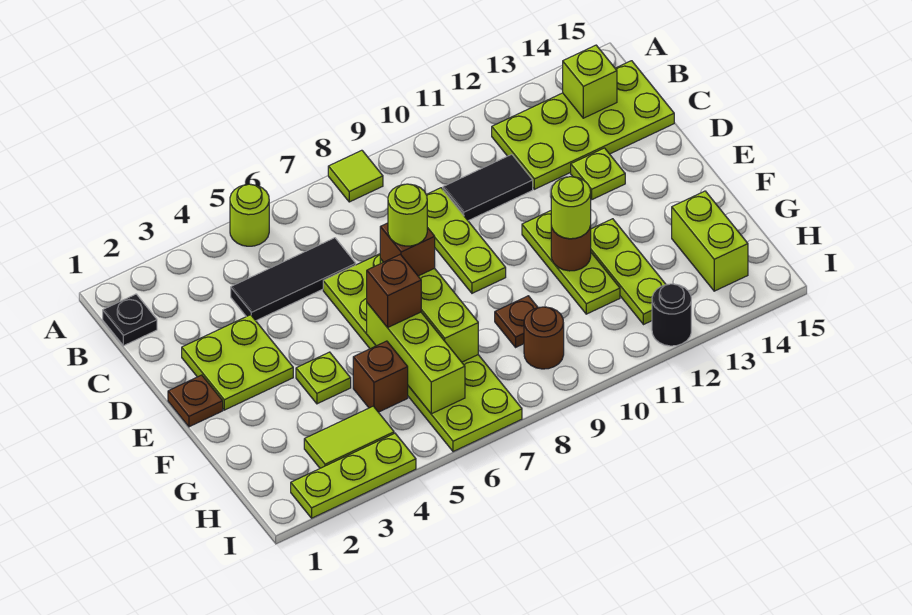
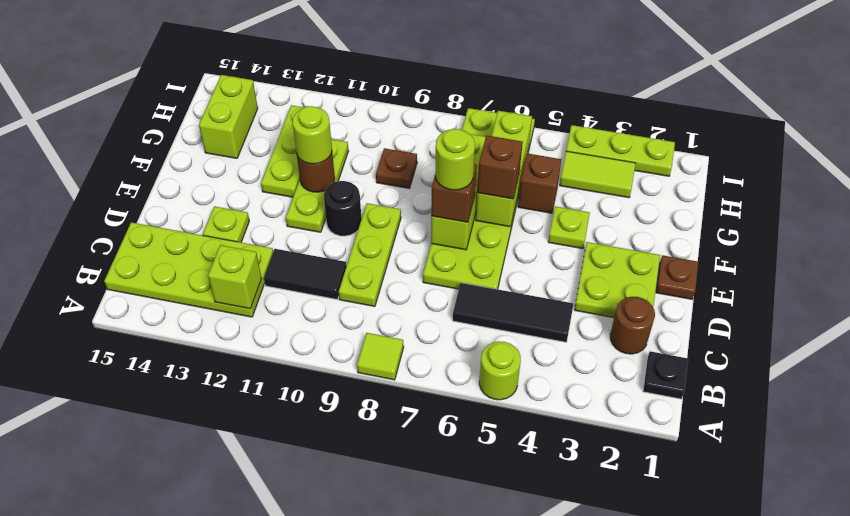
lime brick B14 level 2 -> lime brick B12 level 2
brown round brick H9 level 1 -> brown round brick C2 level 1
black round brick I12 level 1 -> black round brick E10 level 1

